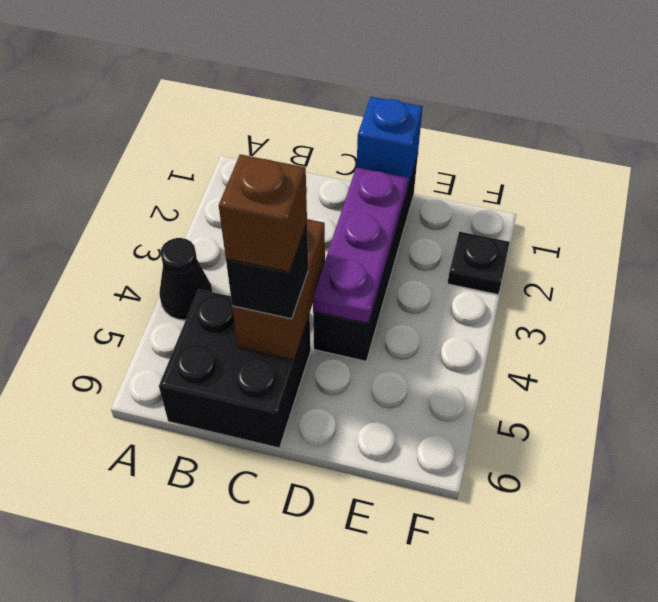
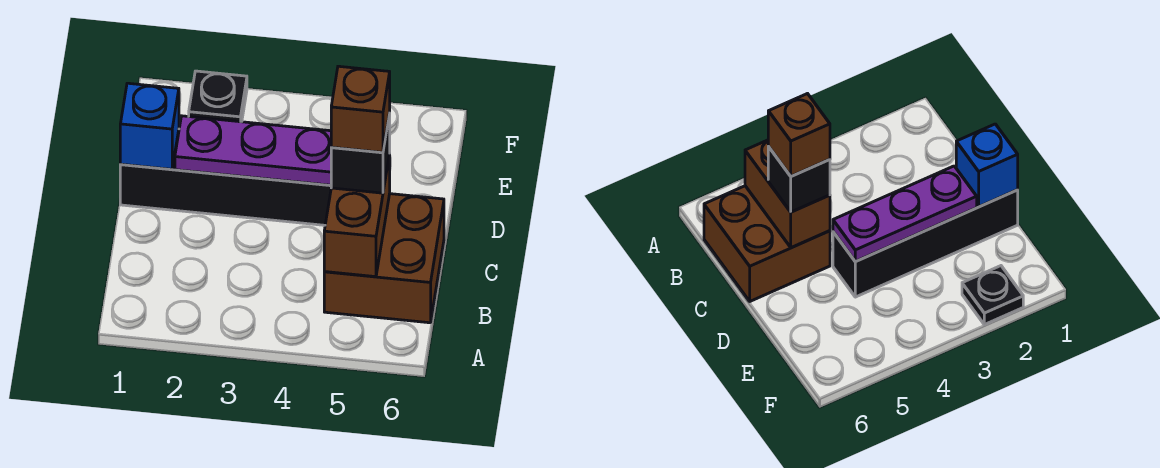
black cone A4 level 1 -> none
black brick B5:C6 level 1 -> brown brick B5:C6 level 1
brown brick C4:C5 level 2 -> brown brick B5:C5 level 2

